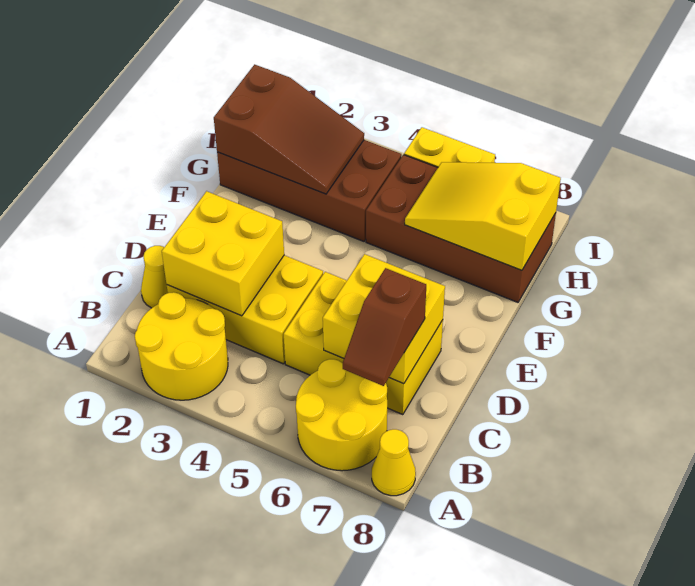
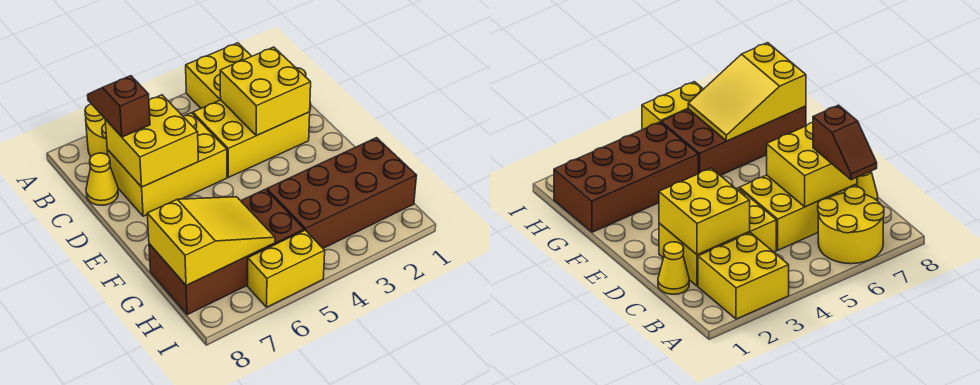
yellow round brick A2:B3 level 1 -> yellow brick A2:B3 level 1
yellow cone A8 level 1 -> yellow cone C8 level 1
brown slope G1:H3 level 2 top 1 -> none

